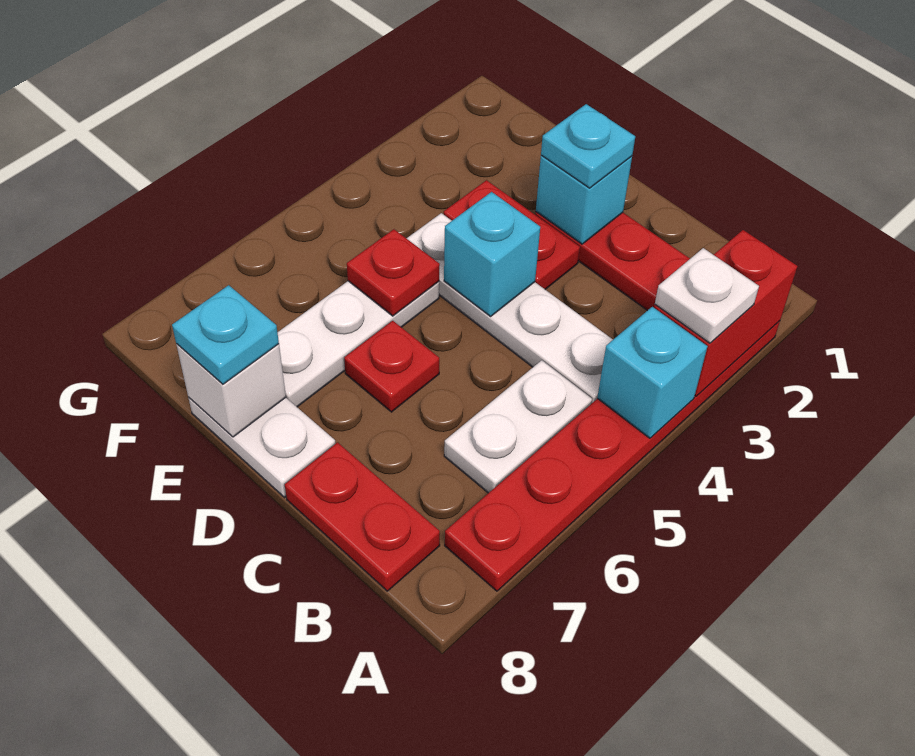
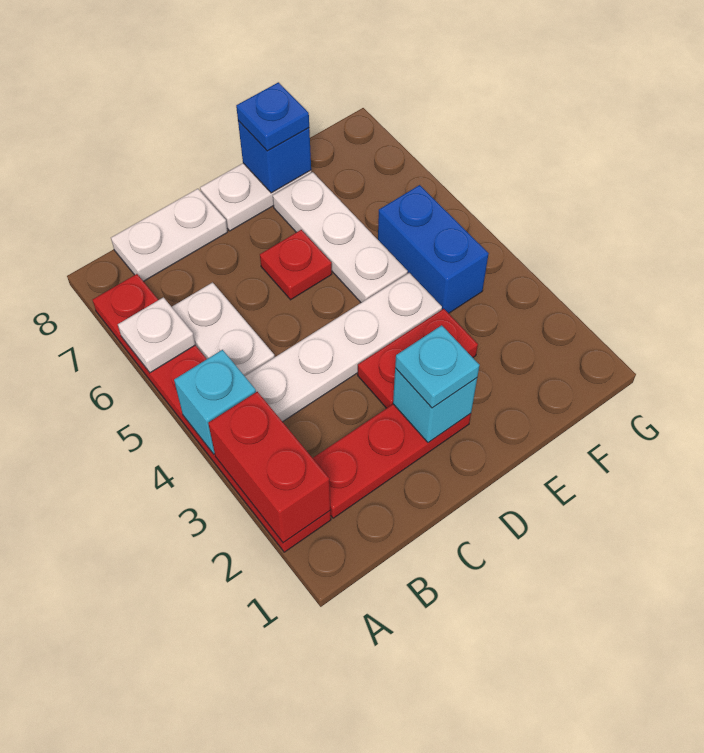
white plate A3 level 3 -> white plate A6 level 2
red plate B8:C8 level 1 -> white plate B8:C8 level 1
cyan brick D4 level 2 -> none
red plate E5 level 2 -> none
white brick E8 level 2 -> blue brick E8 level 2
cyan plate E8 level 3 -> blue plate E8 level 3
none -> blue brick F4:F5 level 1

